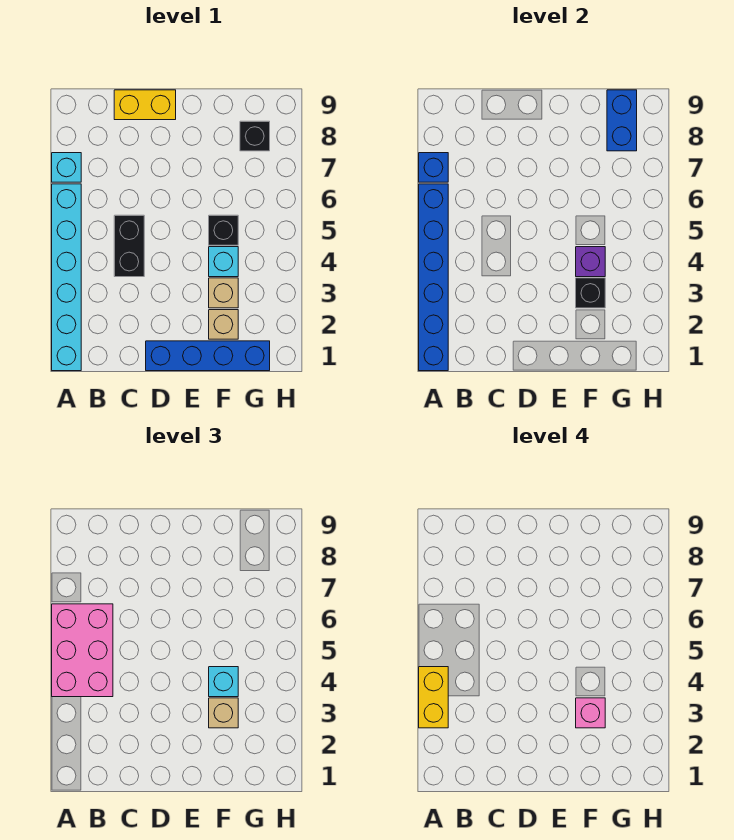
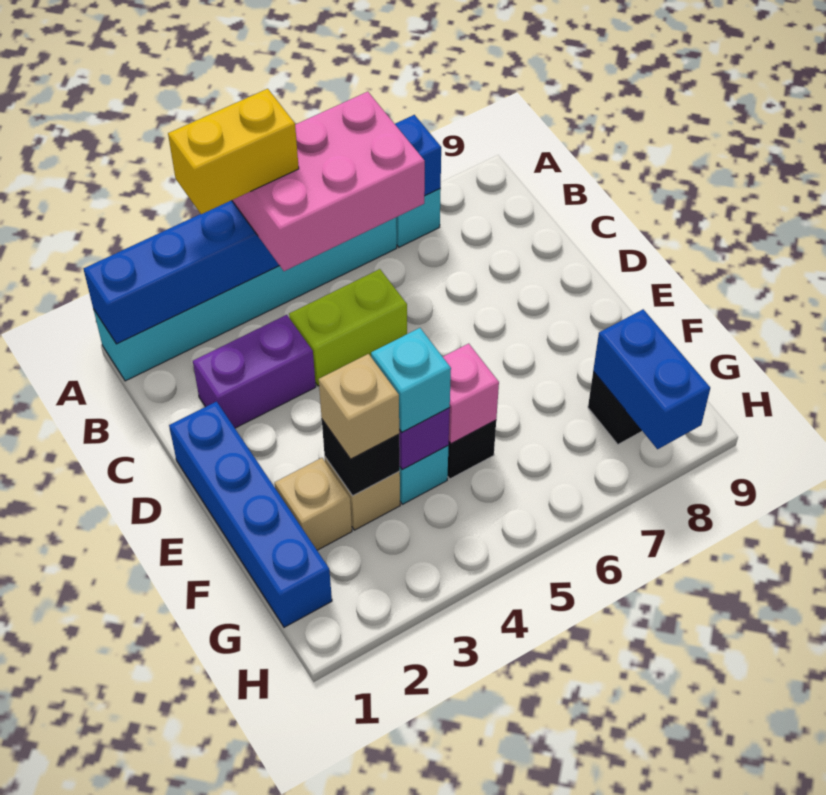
none -> purple brick C2:C3 level 1
black brick C4:C5 level 1 -> lime brick C4:C5 level 1
yellow brick C9:D9 level 1 -> none
pink brick F3 level 4 -> pink brick F5 level 2
blue brick G8:G9 level 2 -> blue brick G8:H8 level 2

